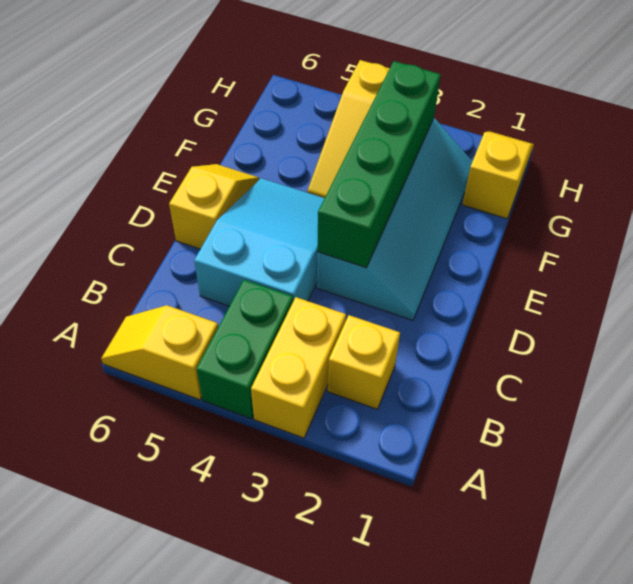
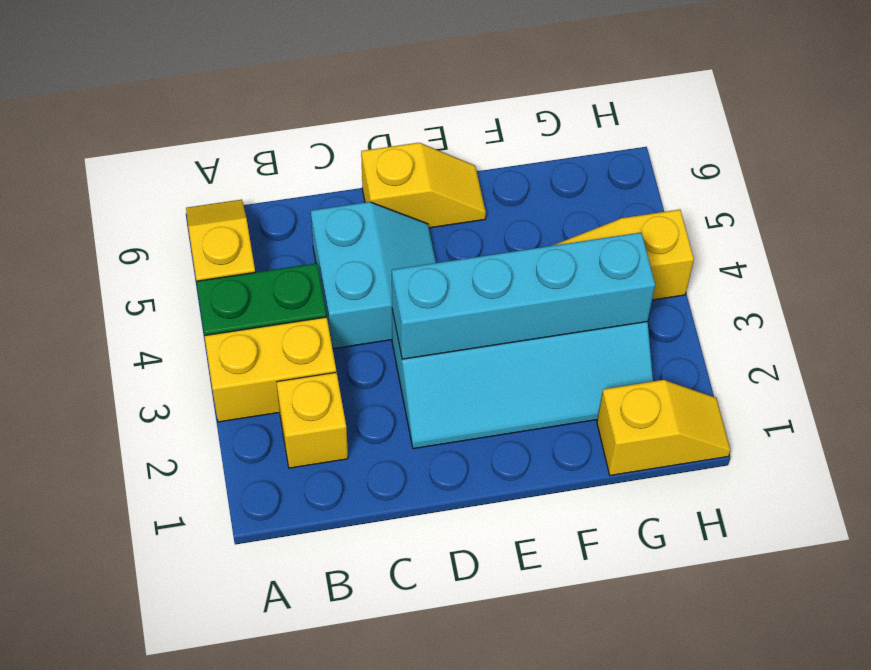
cyan slope C4:E5 level 1 top C -> cyan slope C4:D5 level 1 top C
green brick D3:G3 level 2 -> cyan brick D3:G3 level 2

